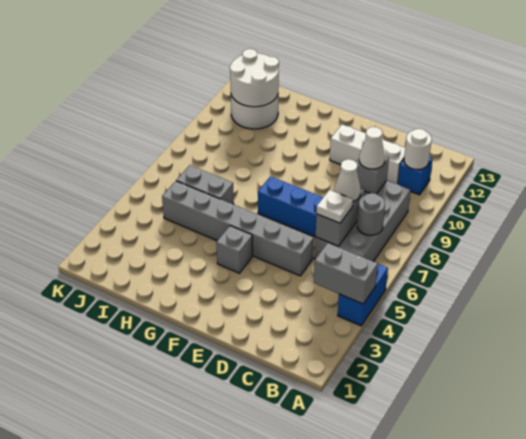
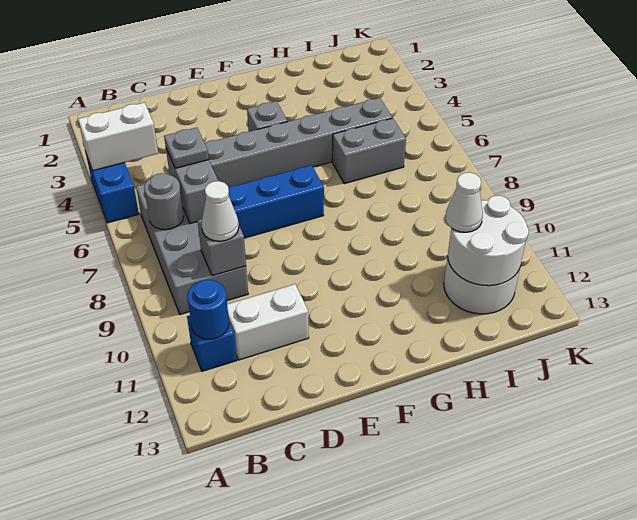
grey brick A4:B4 level 2 -> white brick A4:B4 level 2
white round brick B11 level 2 -> blue round brick B11 level 2
white plate C6 level 3 -> grey plate C6 level 3
white cone C7 level 3 -> white cone I11 level 3
white brick C11:E11 level 1 -> white brick C11:D11 level 1

